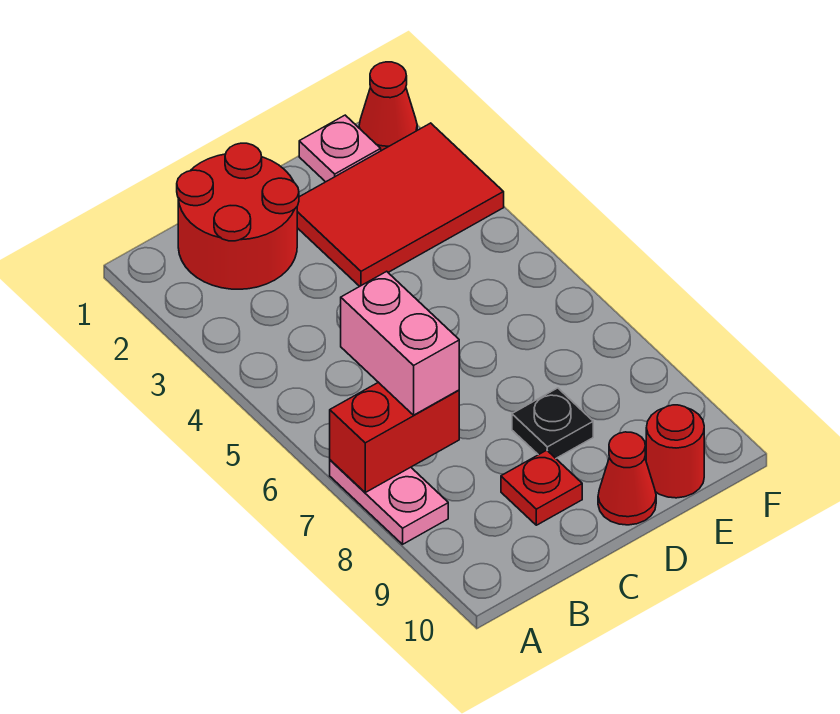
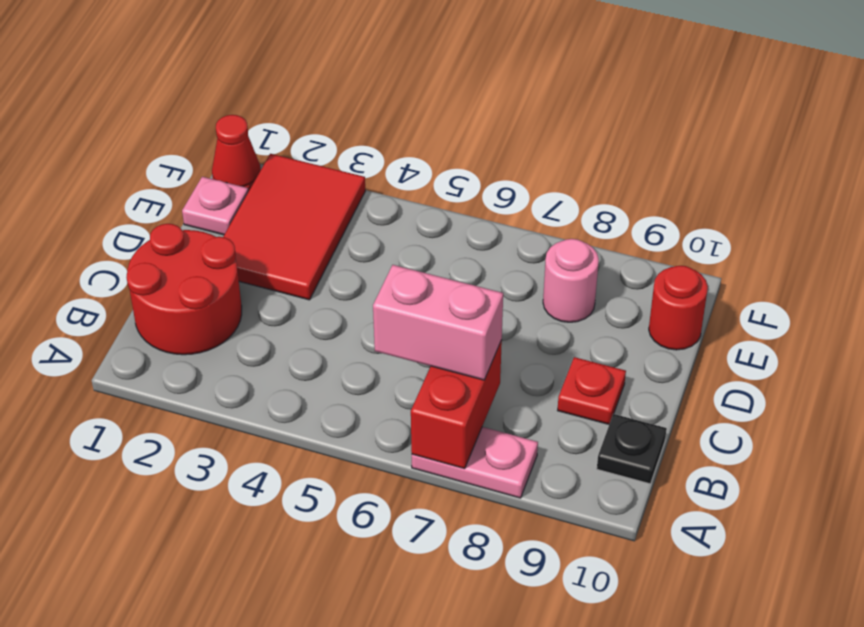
black plate D8 level 1 -> black plate B10 level 1
red cone D10 level 1 -> none
none -> pink round brick E8 level 1

